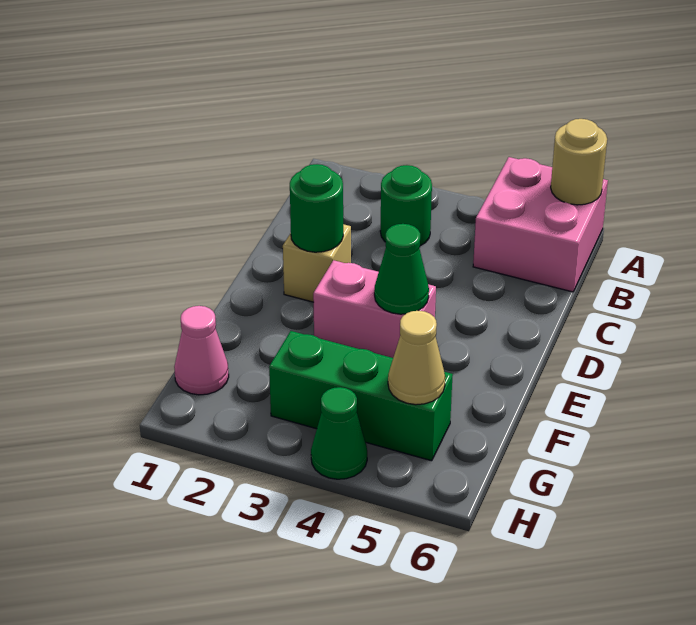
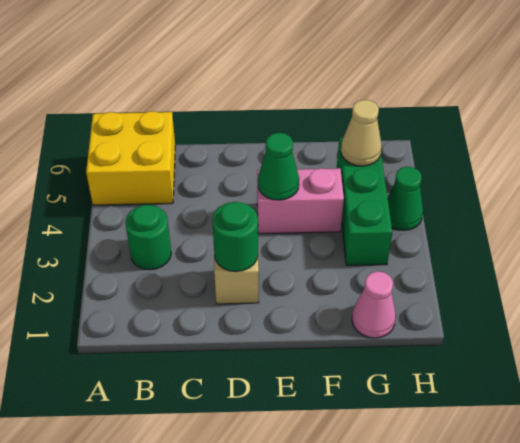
pink brick A5:B6 level 1 -> yellow brick A5:B6 level 1
tan round brick A6 level 2 -> none
pink brick E3:E4 level 1 -> pink brick E4:F4 level 1

